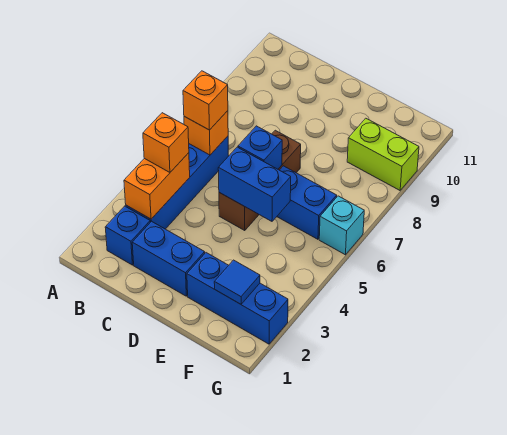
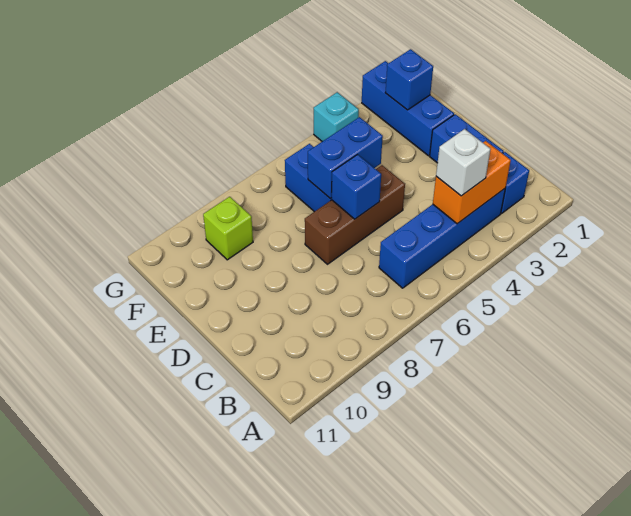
orange brick B4 level 3 -> white brick B4 level 3
orange brick B6 level 2 -> none
orange brick B6 level 3 -> none
blue brick D5:E5 level 2 -> blue brick E5:E6 level 2
blue tile F2 level 2 -> blue brick F2 level 2
lime brick F9:G9 level 1 -> lime brick F9 level 1
cyan brick G6 level 1 -> cyan brick G4 level 1

